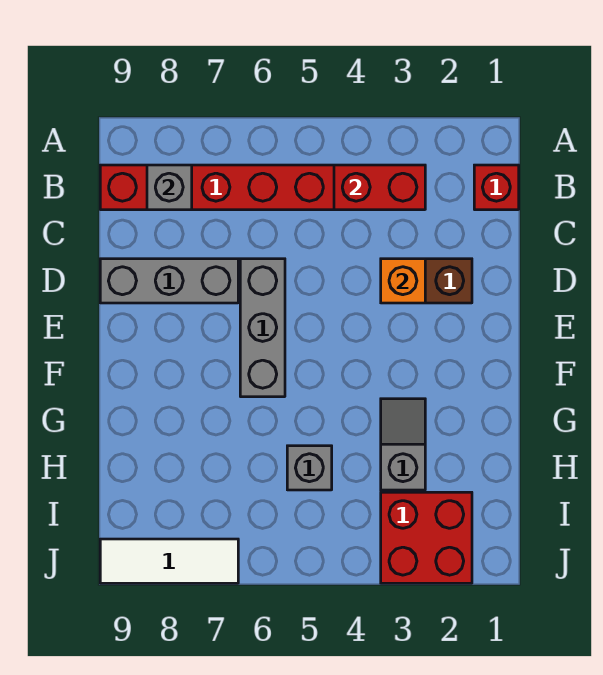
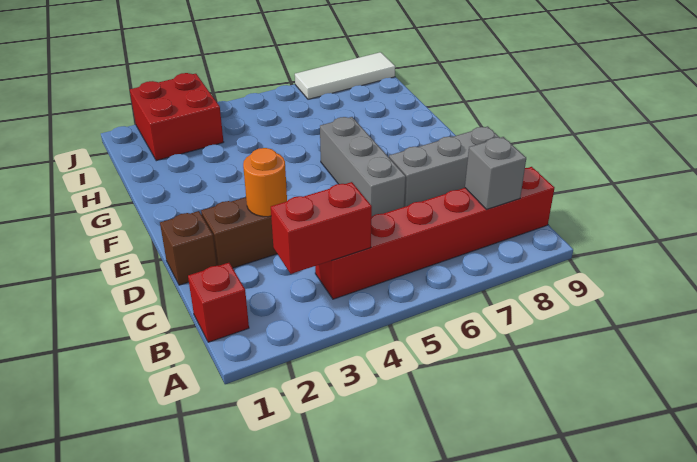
none -> brown brick D1 level 1
orange brick D3 level 2 -> orange round brick D3 level 2
grey slope G3:H3 level 1 top H -> none
grey brick H5 level 1 -> none

